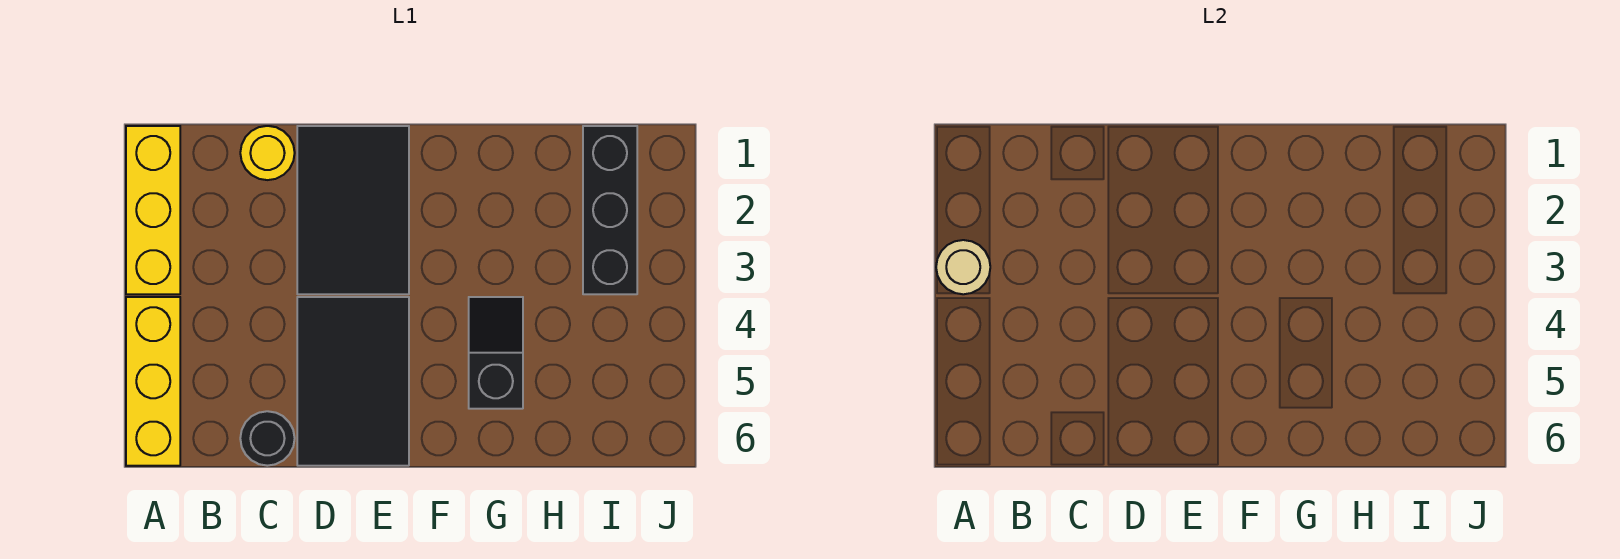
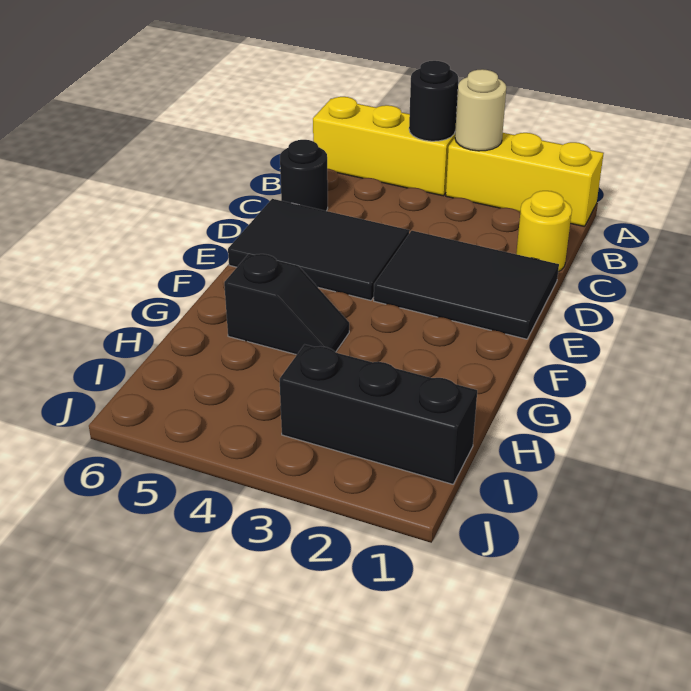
none -> black round brick A4 level 2

